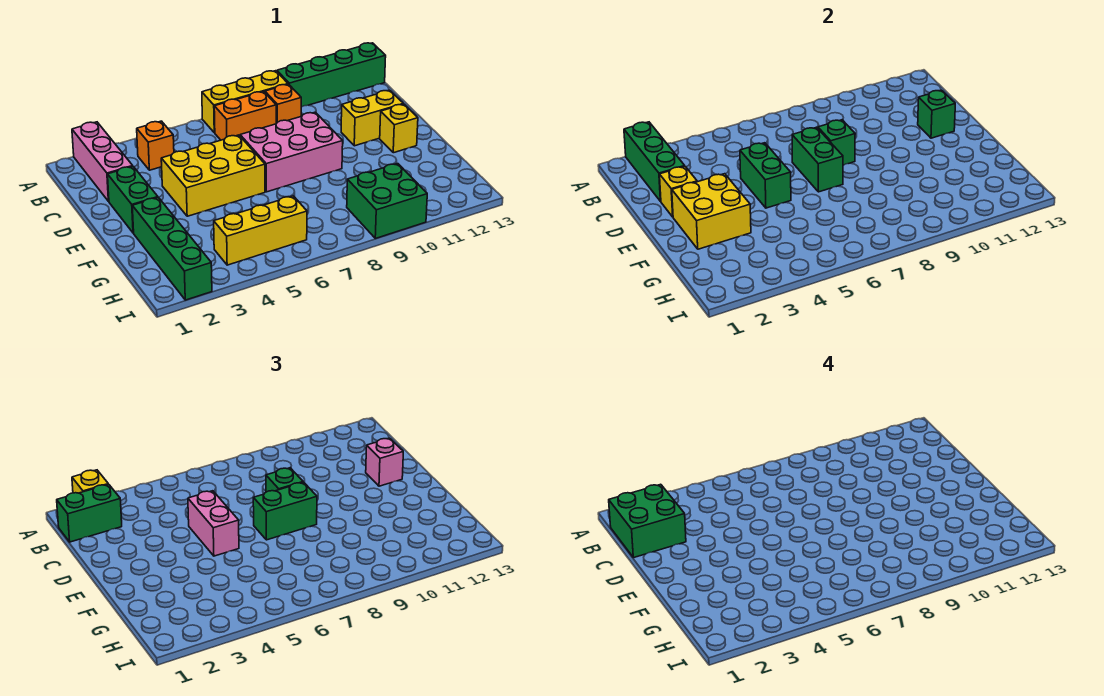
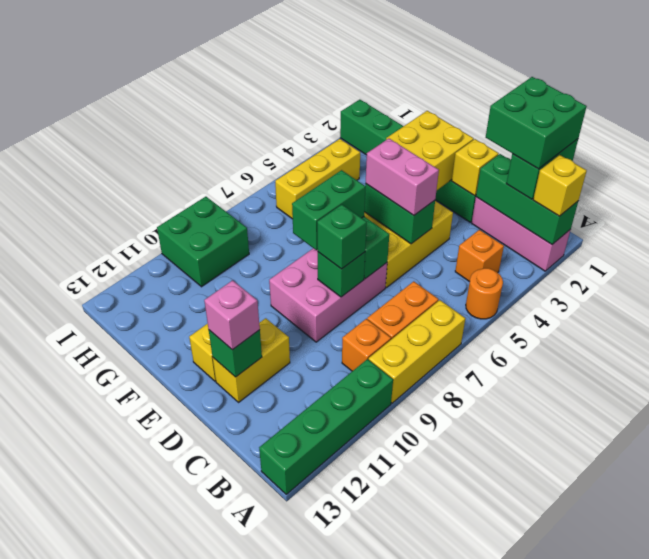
none -> orange round brick A5 level 1

